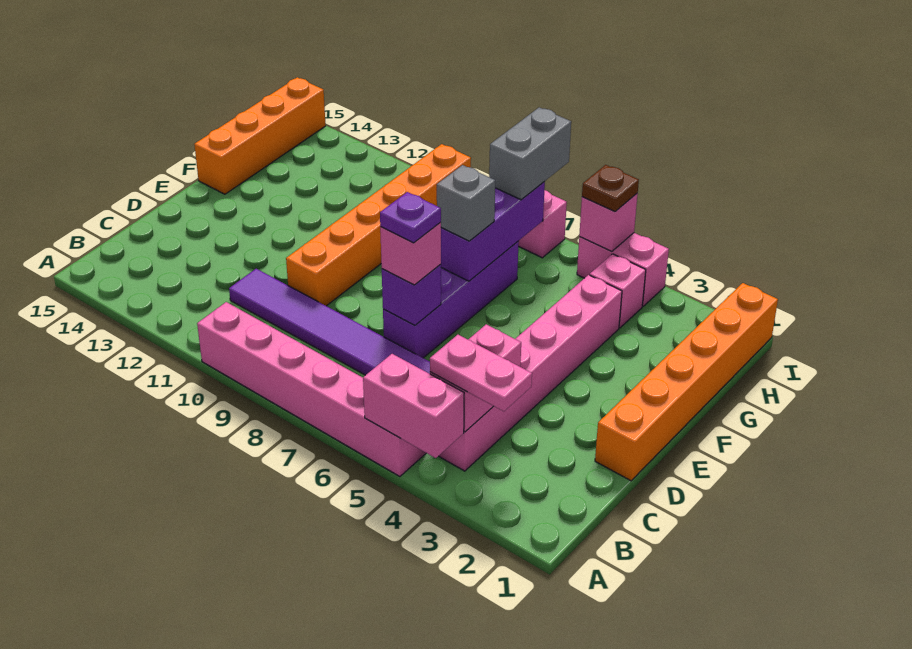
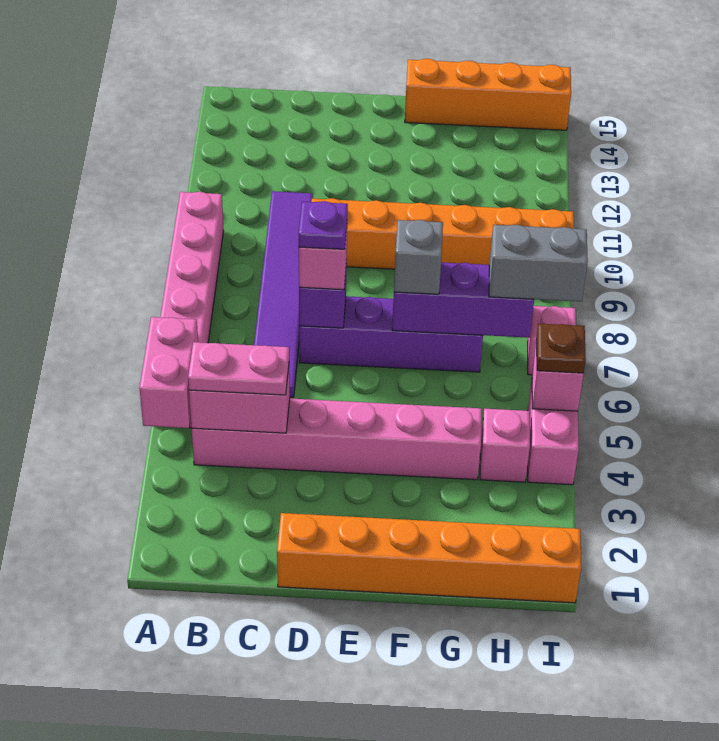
pink plate B3:B4 level 3 -> pink plate B4:C4 level 3

